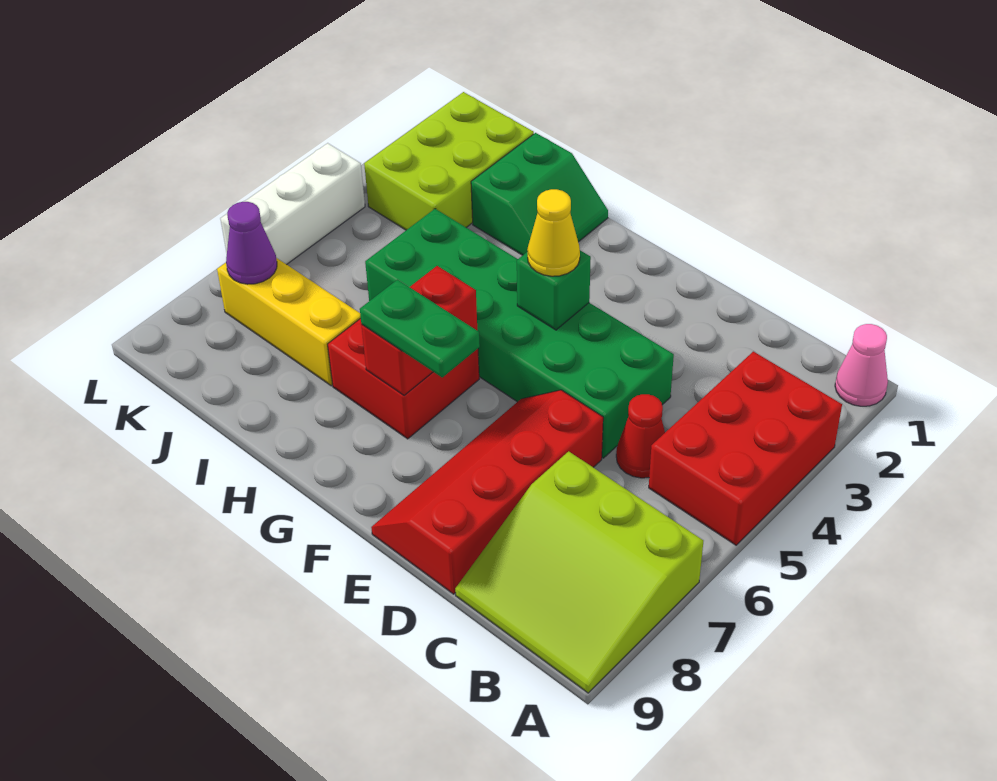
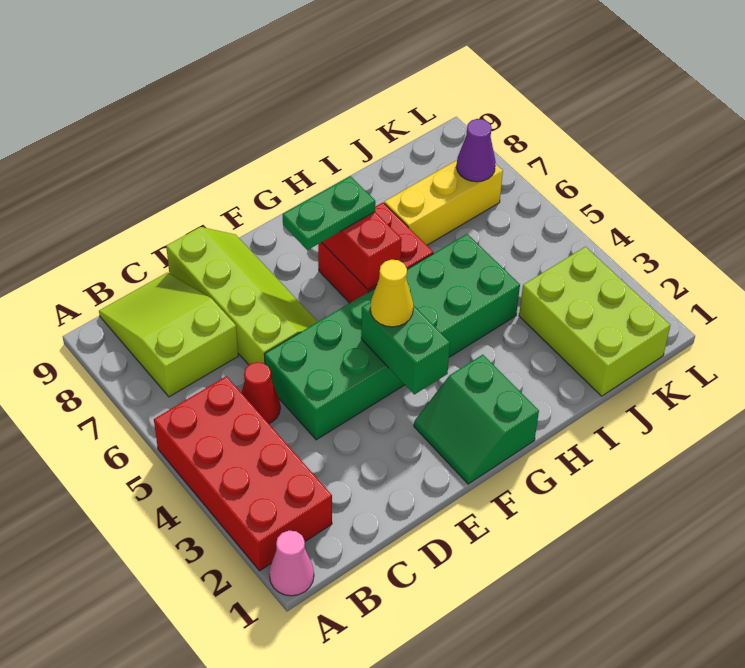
red brick A3:B5 level 1 -> red brick A2:B5 level 1
lime slope A7:C9 level 1 top 7 -> lime slope B7:C9 level 1 top 7
red slope D6:E9 level 1 top D -> lime slope D6:E9 level 1 top D
green brick F4 level 2 -> green brick F3:F4 level 2
green slope H1:I2 level 1 top I -> green slope F1:G2 level 1 top G
white brick L4:L6 level 1 -> none

